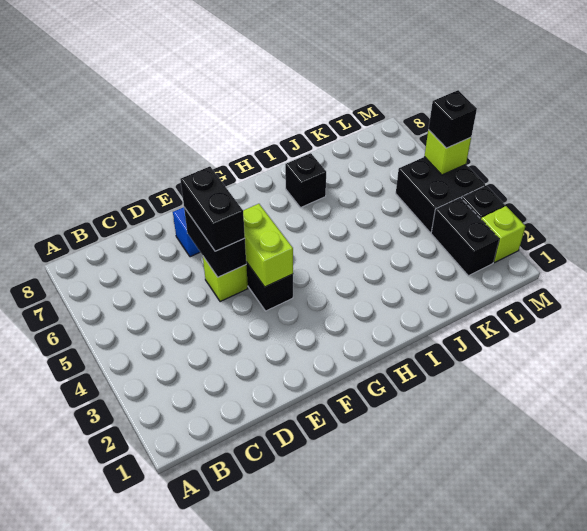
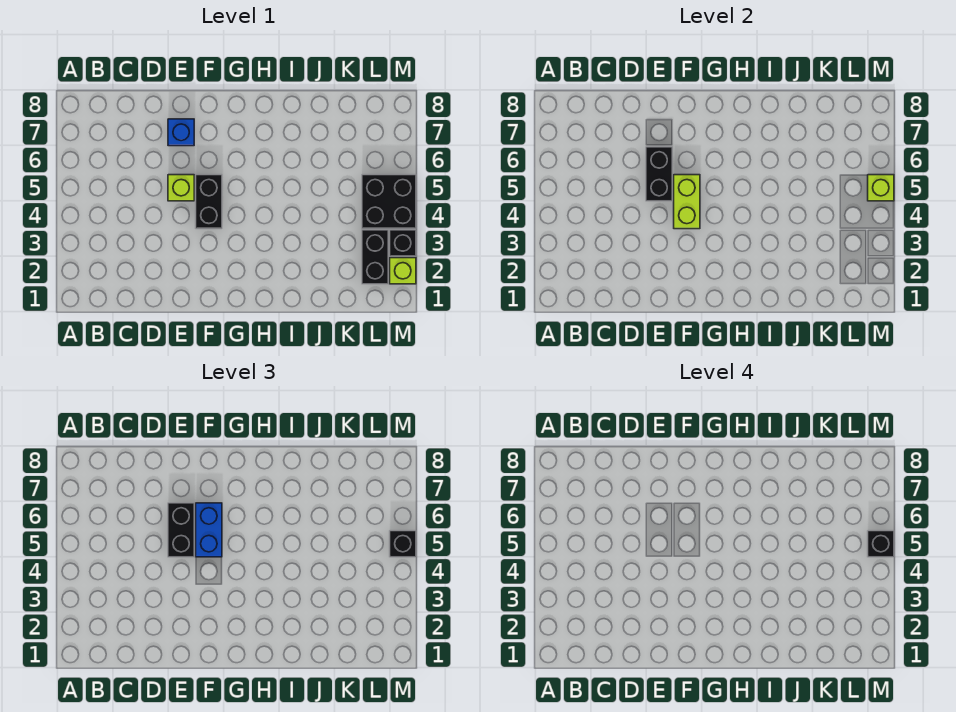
none -> blue brick F5:F6 level 3
black brick I7 level 1 -> black brick M5 level 4

